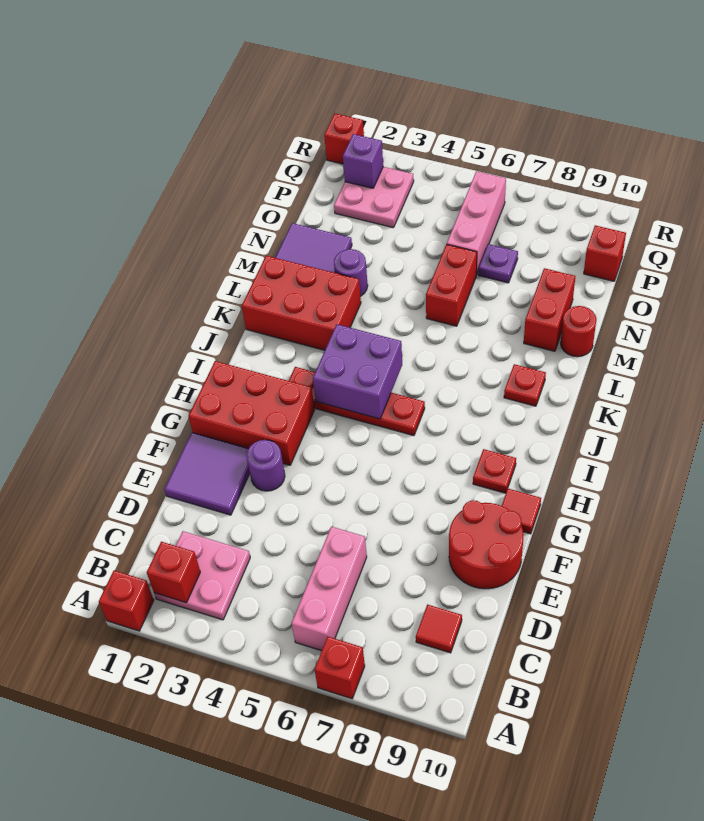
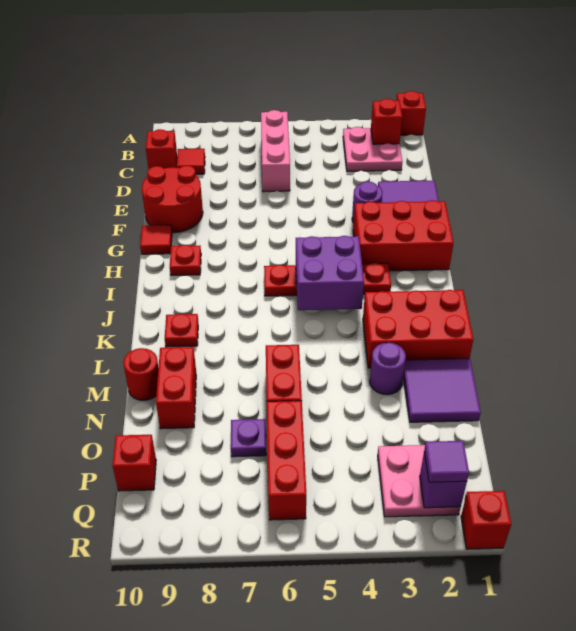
red brick A7 level 1 -> red brick C10 level 1
pink brick O6:Q6 level 1 -> red brick O6:Q6 level 1
none -> purple tile Q2 level 3

